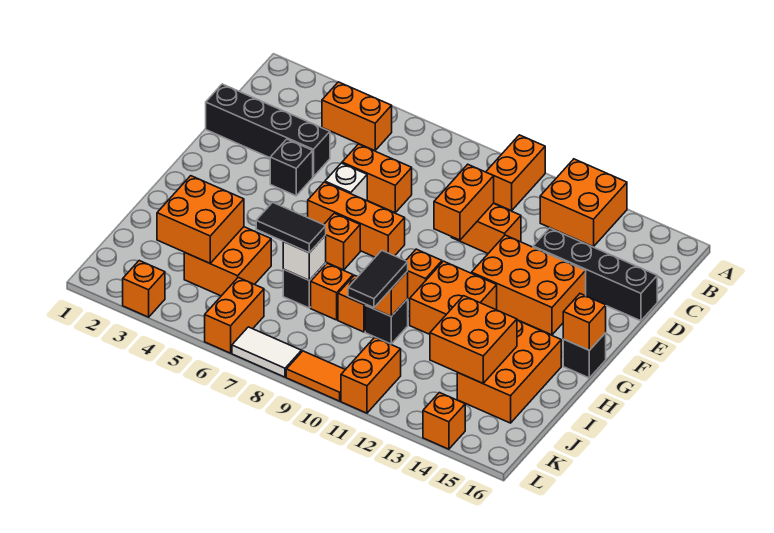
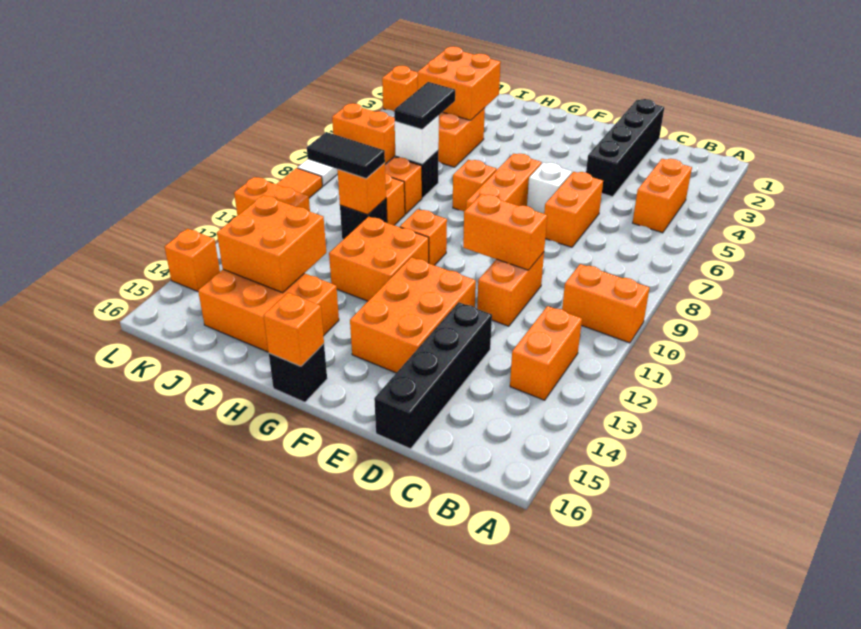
orange brick A12:B13 level 1 -> orange brick B12:B13 level 1
black brick E4 level 1 -> none

